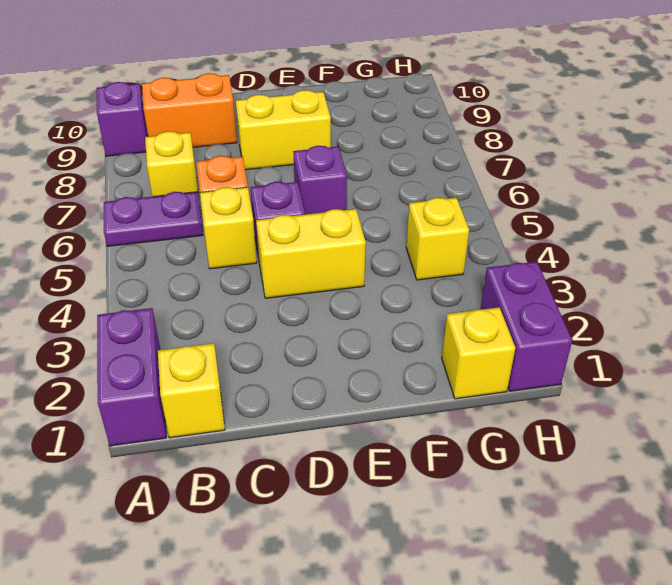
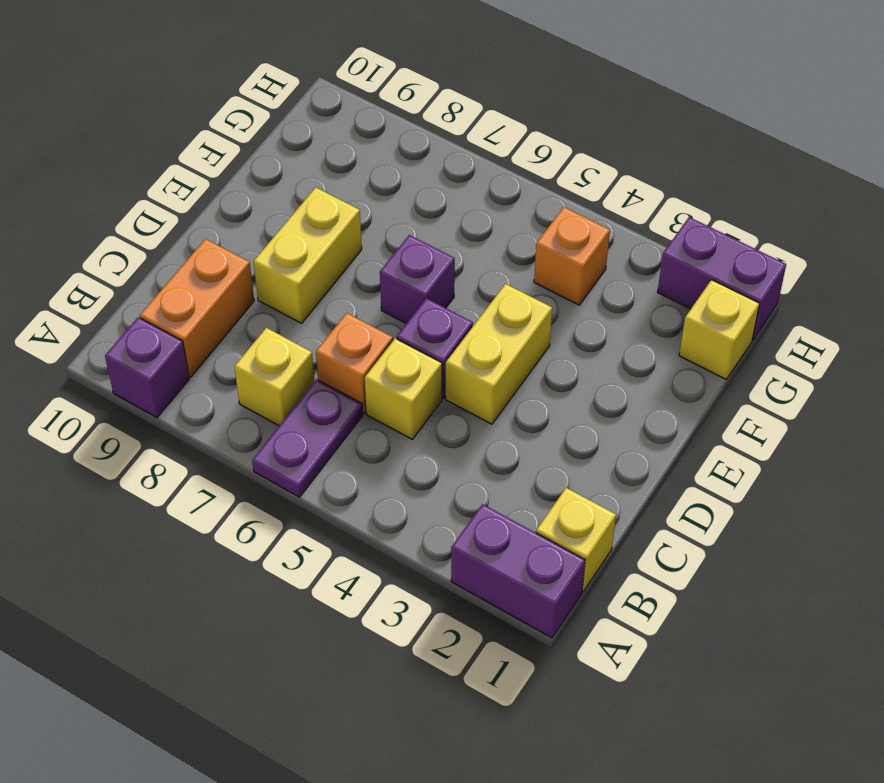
yellow brick G4 level 1 -> orange brick G4 level 1

